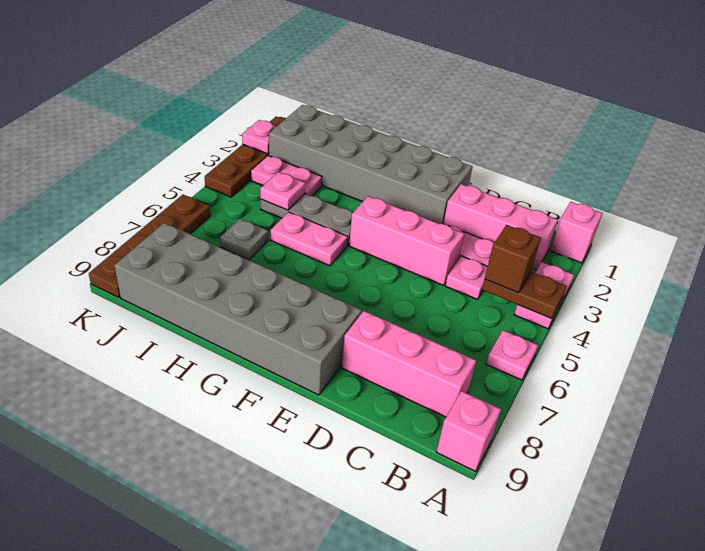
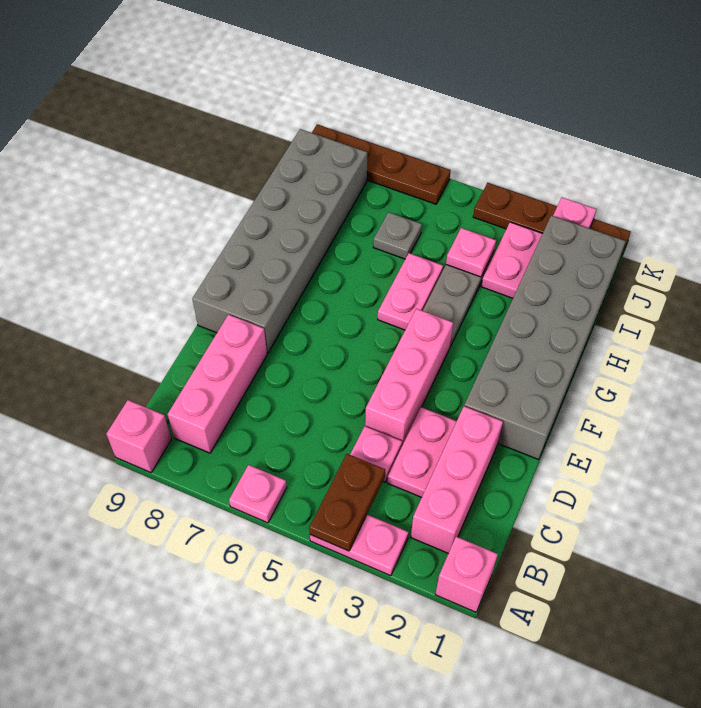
brown brick B4 level 3 -> none

